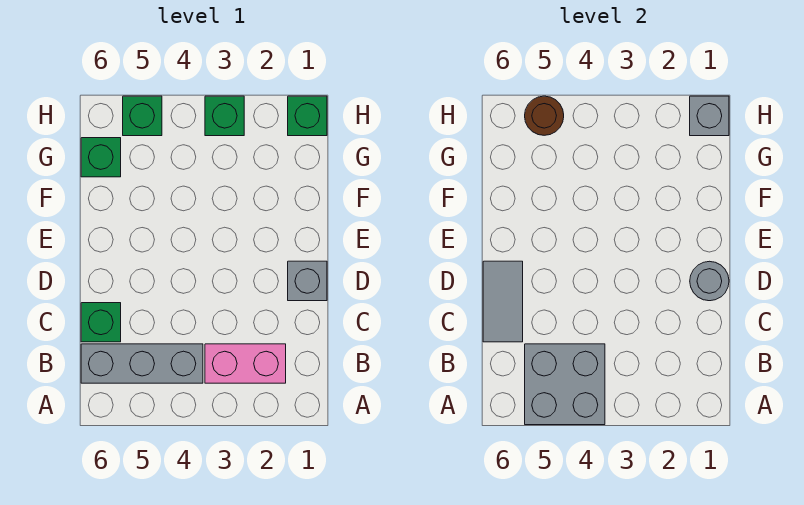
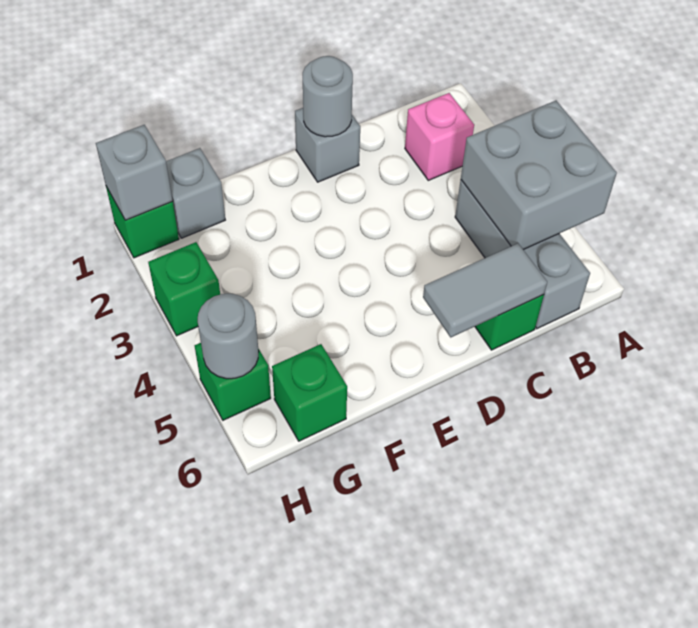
pink brick B2:B3 level 1 -> pink brick B2 level 1
none -> grey brick G1 level 1
brown round brick H5 level 2 -> grey round brick H5 level 2

